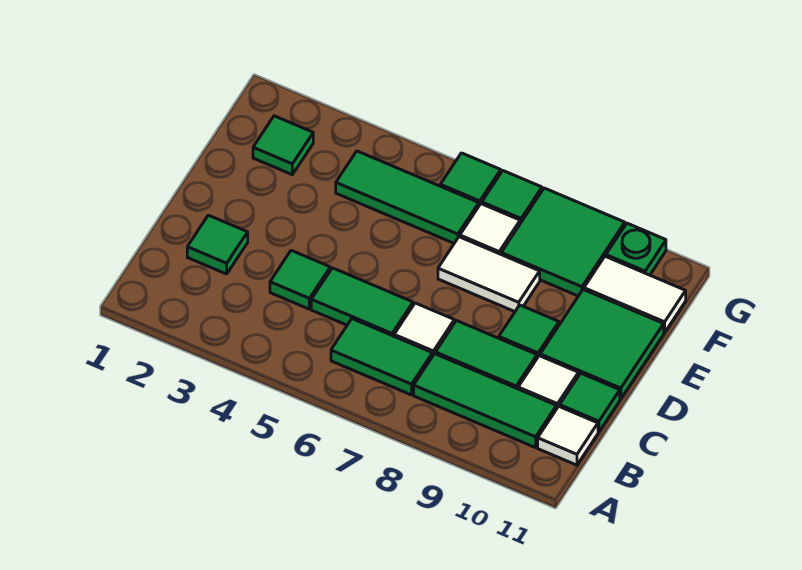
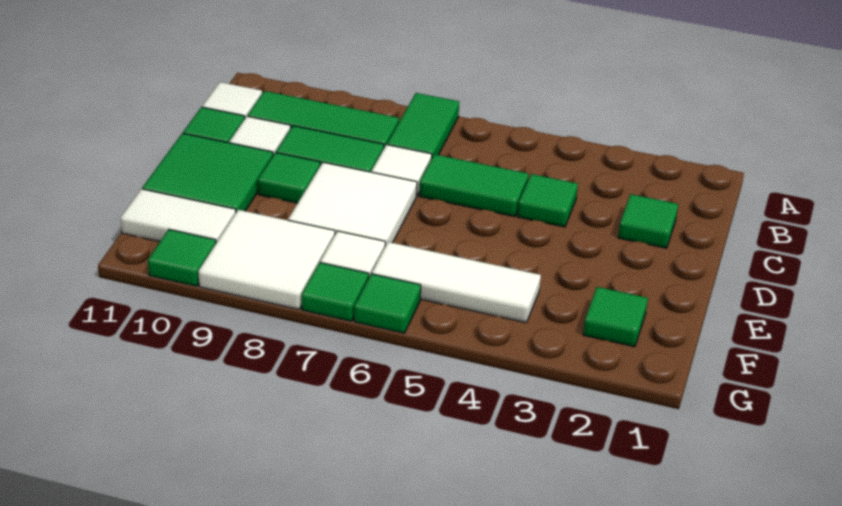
green tile B6:B7 level 1 -> green tile A7:B7 level 1
white tile E7:E8 level 1 -> white tile D7:E8 level 1
green tile F4:F6 level 1 -> white tile F4:F6 level 1
green tile F8:G9 level 1 -> white tile F8:G9 level 1
green plate G10 level 1 -> green tile G10 level 1

